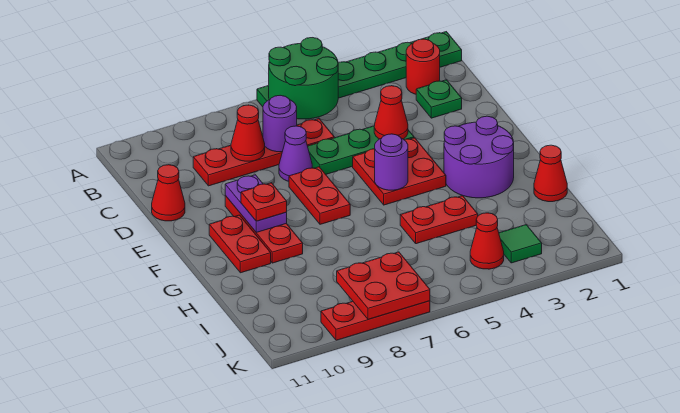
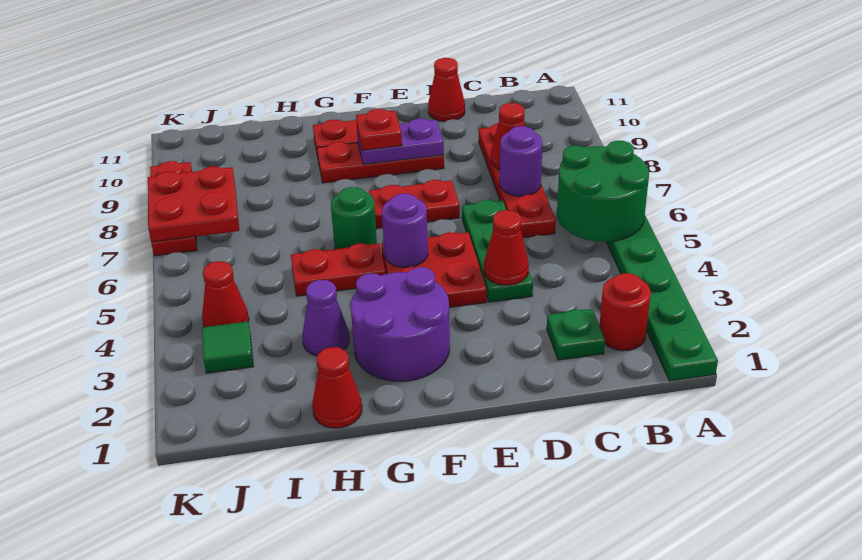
purple cone D7 level 1 -> purple cone H3 level 1
none -> green round brick G6 level 1
red plate H4:H5 level 1 -> red plate G5:H5 level 1

